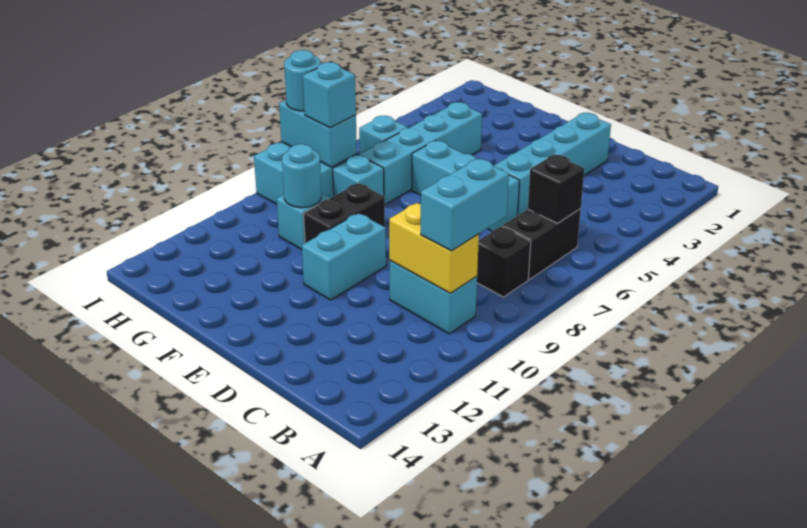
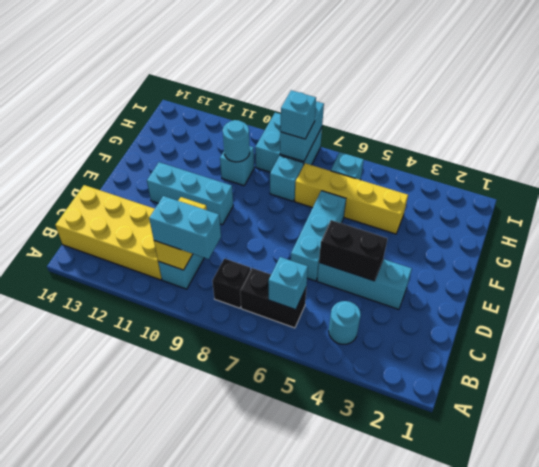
black brick B6 level 2 -> cyan brick B6 level 2
none -> yellow brick B11:C14 level 1
cyan brick D2:D5 level 1 -> cyan brick D3:D5 level 1
cyan brick E10:E11 level 1 -> cyan brick E10:E12 level 1
black brick F9:F10 level 1 -> black brick D4:D5 level 2
cyan brick G4:G7 level 1 -> yellow brick G4:G7 level 1
cyan round brick I8 level 3 -> cyan round brick B4 level 1

